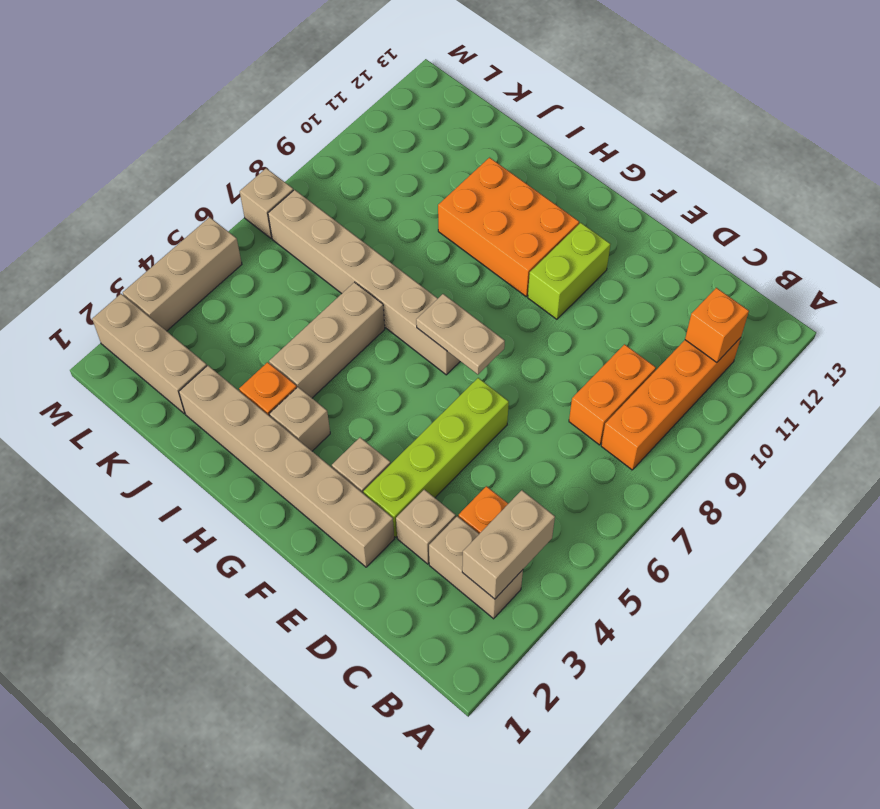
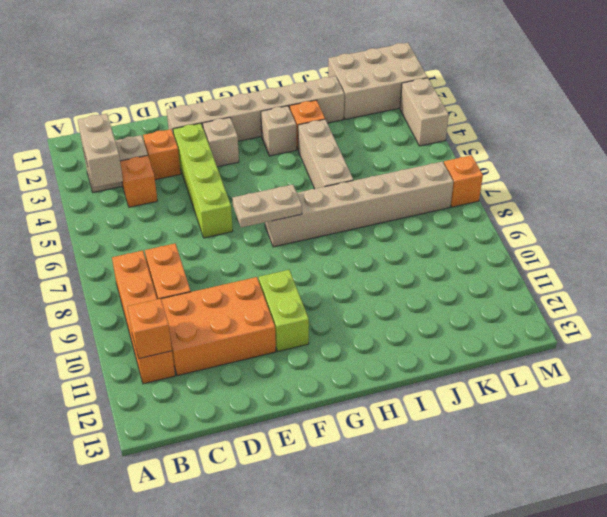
tan brick D3 level 1 -> orange brick D3 level 1
orange brick G10:I11 level 1 -> orange brick C10:E11 level 1
tan brick K2:M2 level 1 -> tan brick K1:M2 level 1
tan brick M3:M5 level 1 -> tan brick M3:M4 level 1
tan brick M7 level 1 -> orange brick M7 level 1

